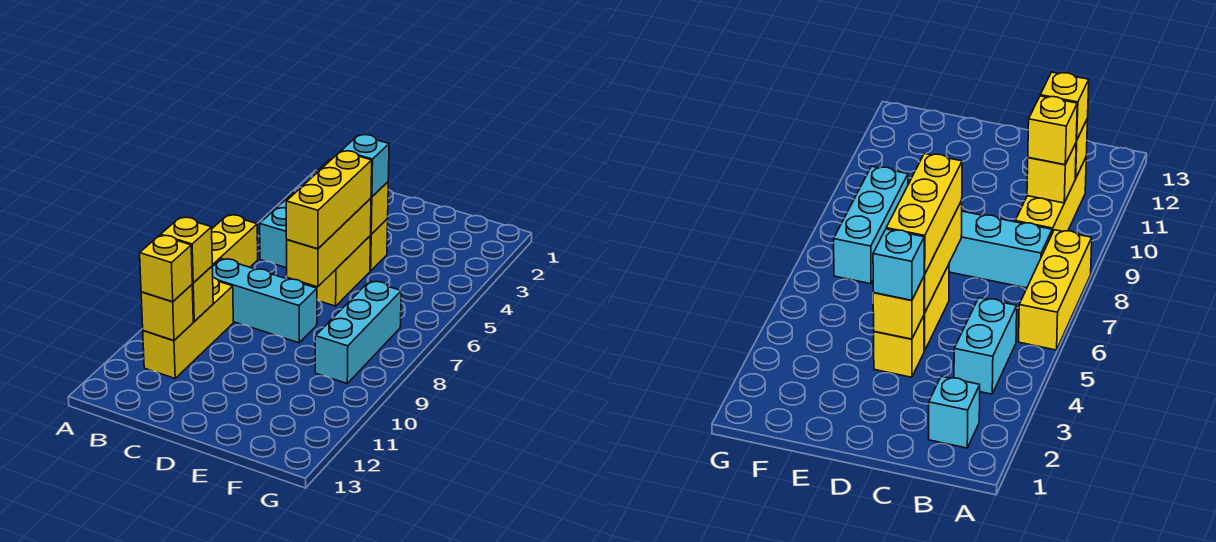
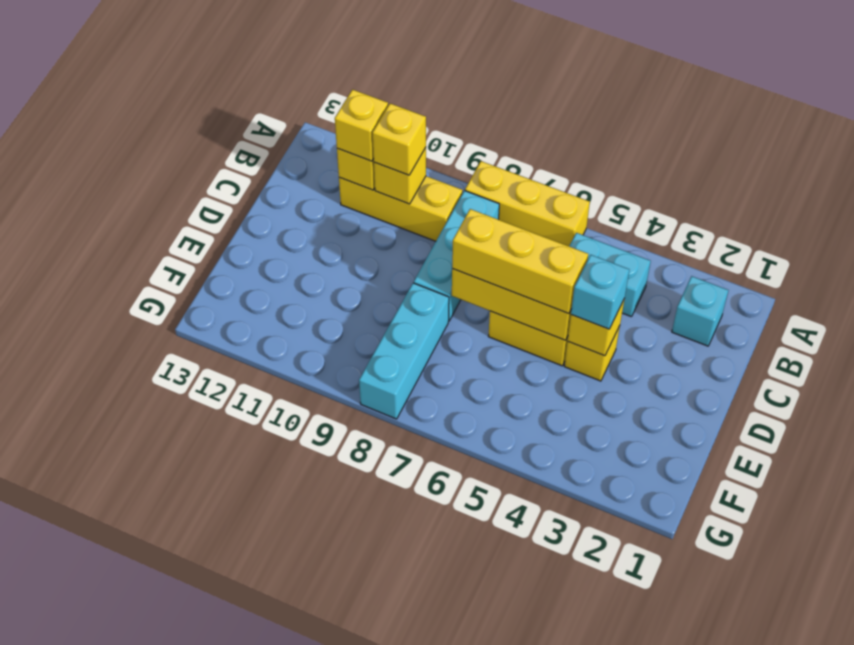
cyan brick F7:F9 level 1 -> cyan brick E8:G8 level 1

